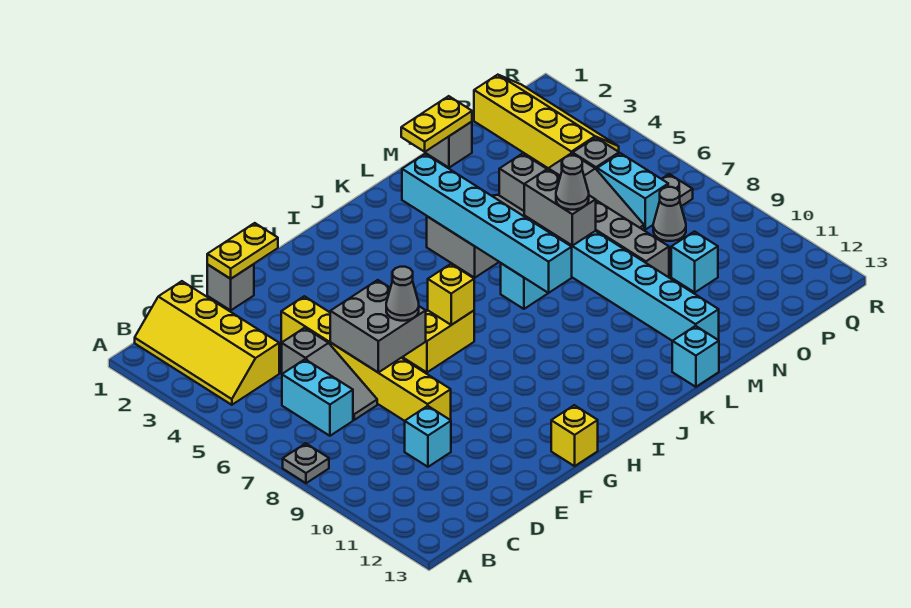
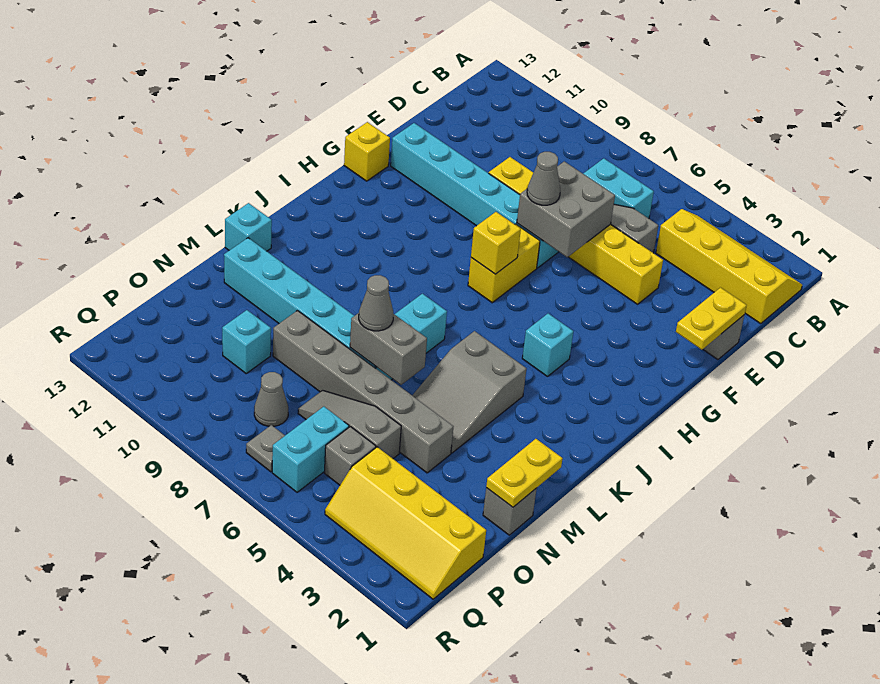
grey plate A8 level 1 -> none
cyan brick D10 level 1 -> cyan brick I4 level 1
cyan brick K3:K8 level 2 -> cyan brick F7:F12 level 1
cyan brick P6:P7 level 1 -> cyan brick P6:Q6 level 1

